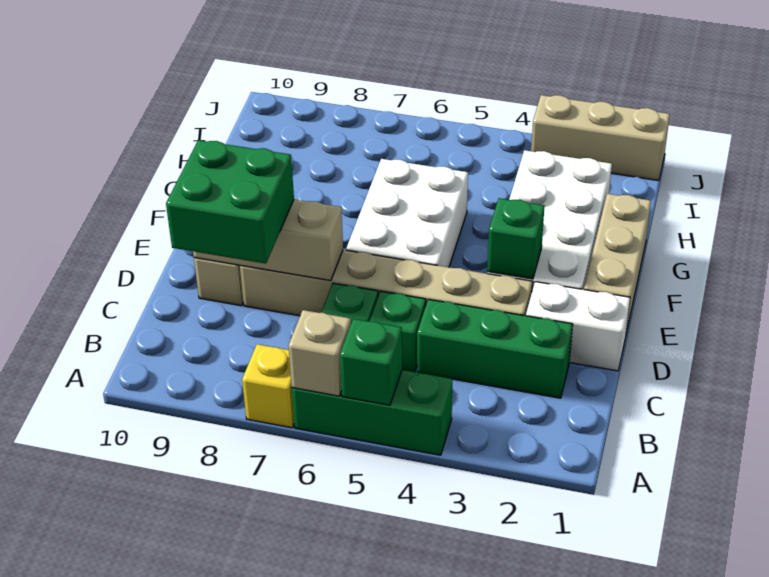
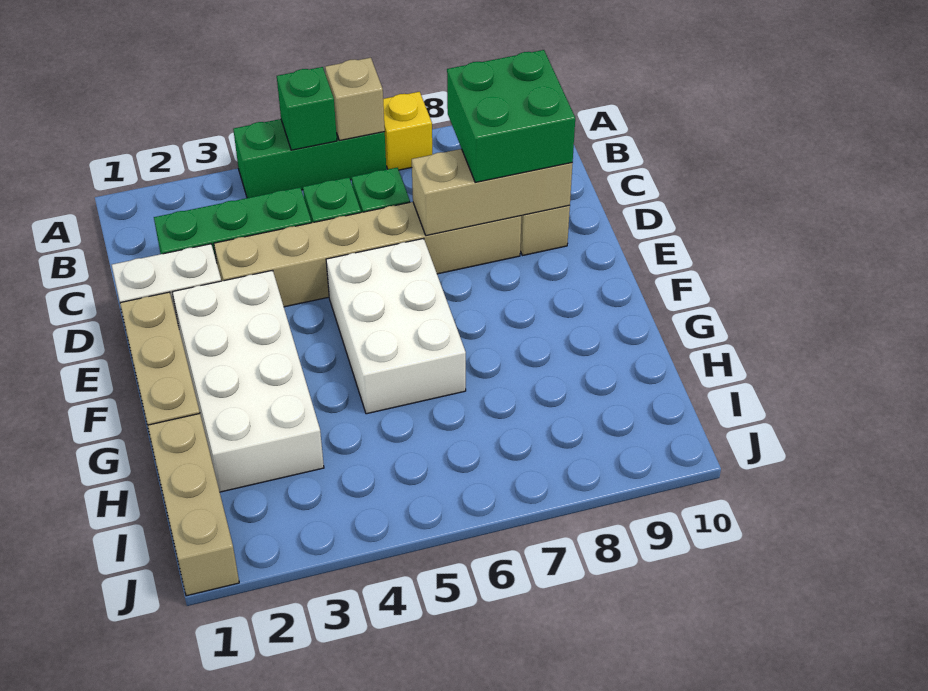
green brick E3 level 2 -> none
tan brick J1:J3 level 1 -> tan brick H1:J1 level 1

